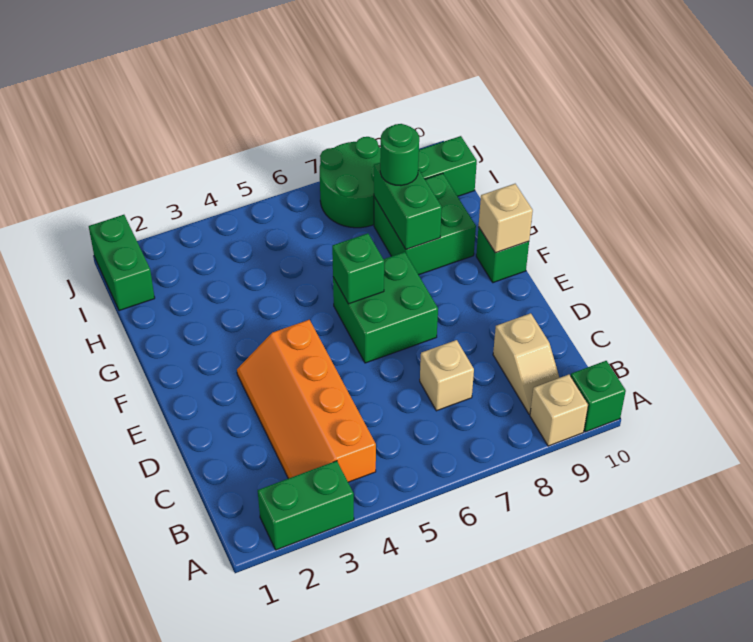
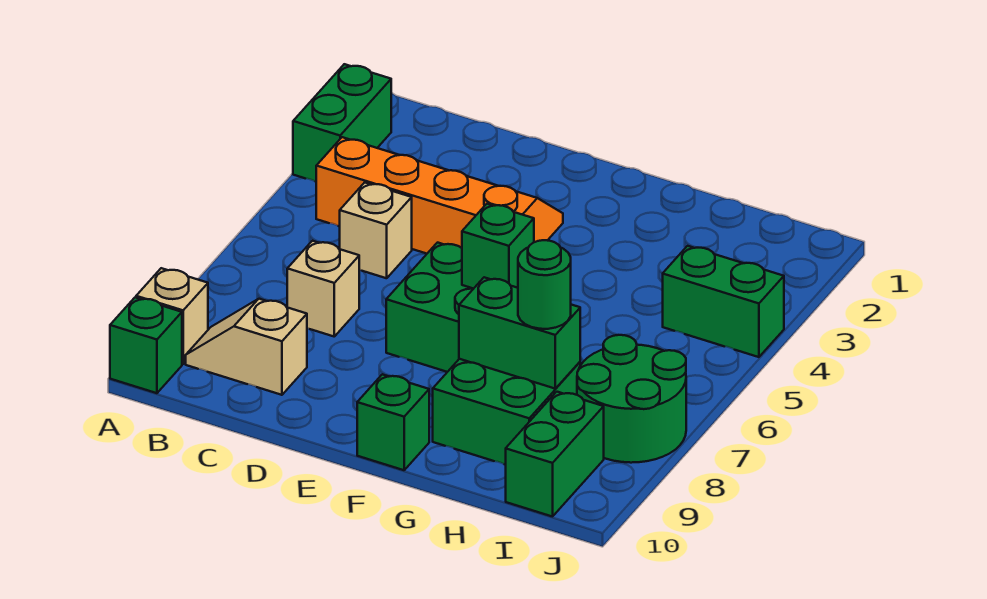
tan brick F10 level 2 -> tan brick C5 level 1
green brick I1:J1 level 1 -> green brick I4:J4 level 1

